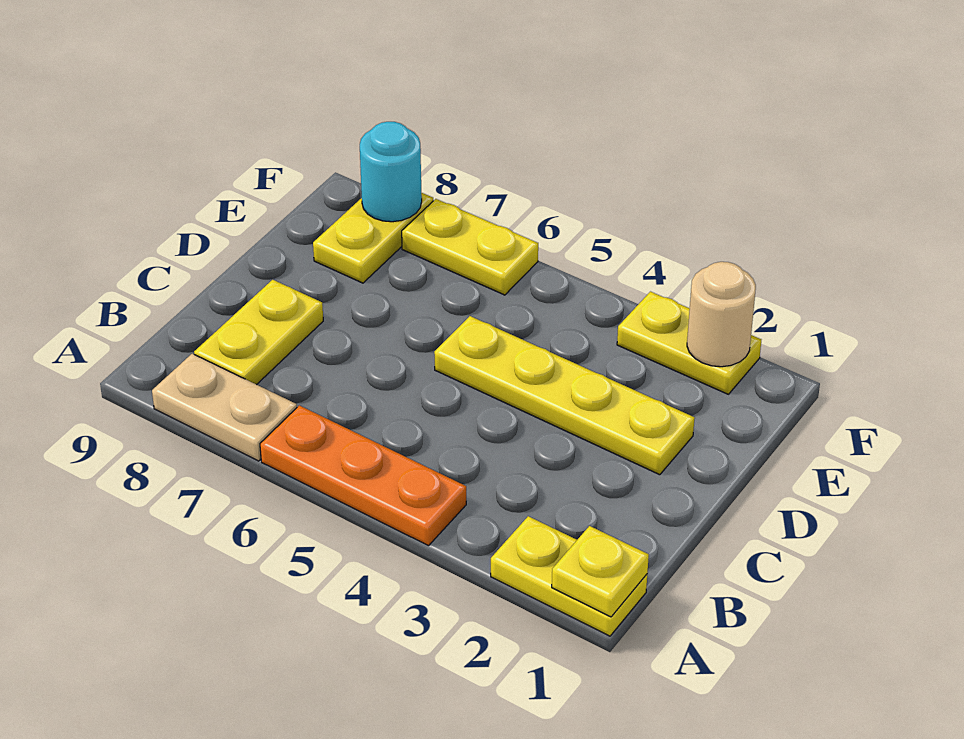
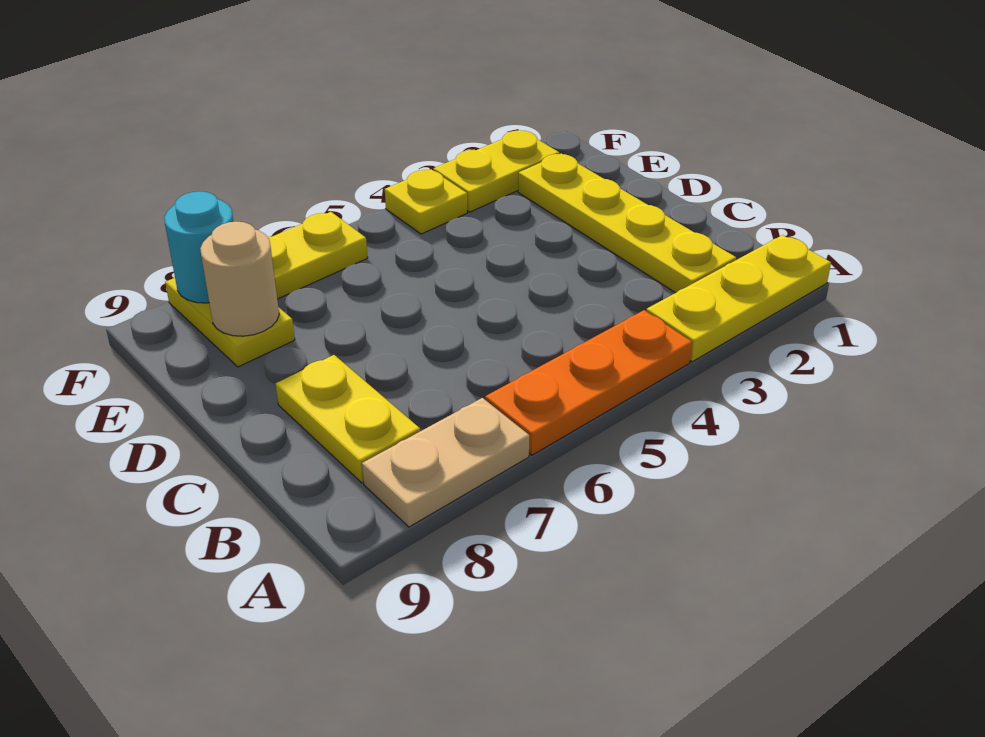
yellow plate A1:A2 level 1 -> yellow plate A1:A3 level 1
yellow plate A1 level 2 -> yellow plate F4 level 1
yellow plate D2:D5 level 1 -> yellow plate B2:E2 level 1
tan round brick F2 level 2 -> tan round brick E8 level 2

